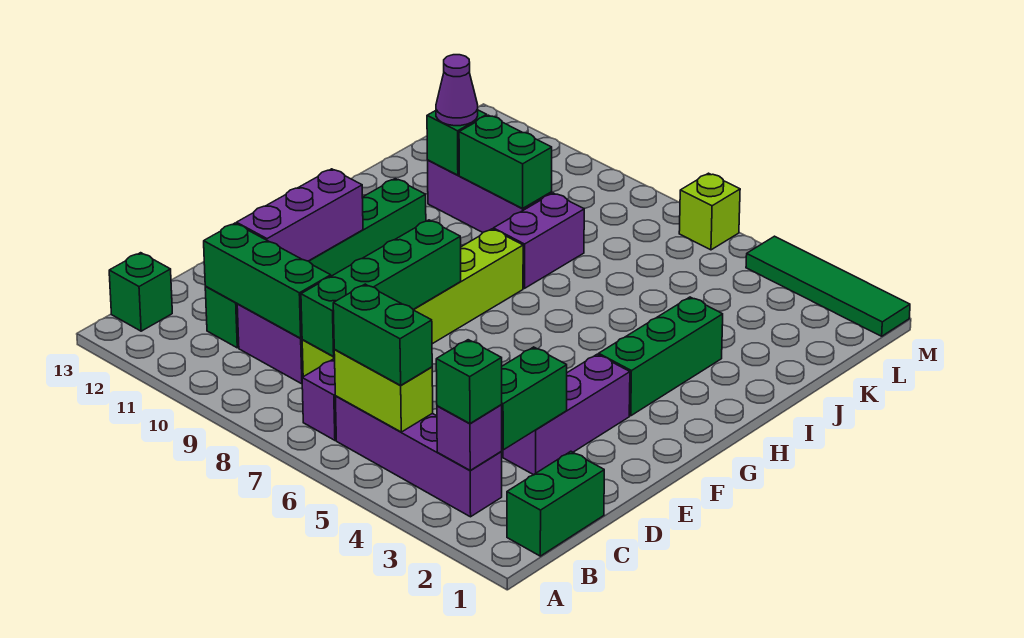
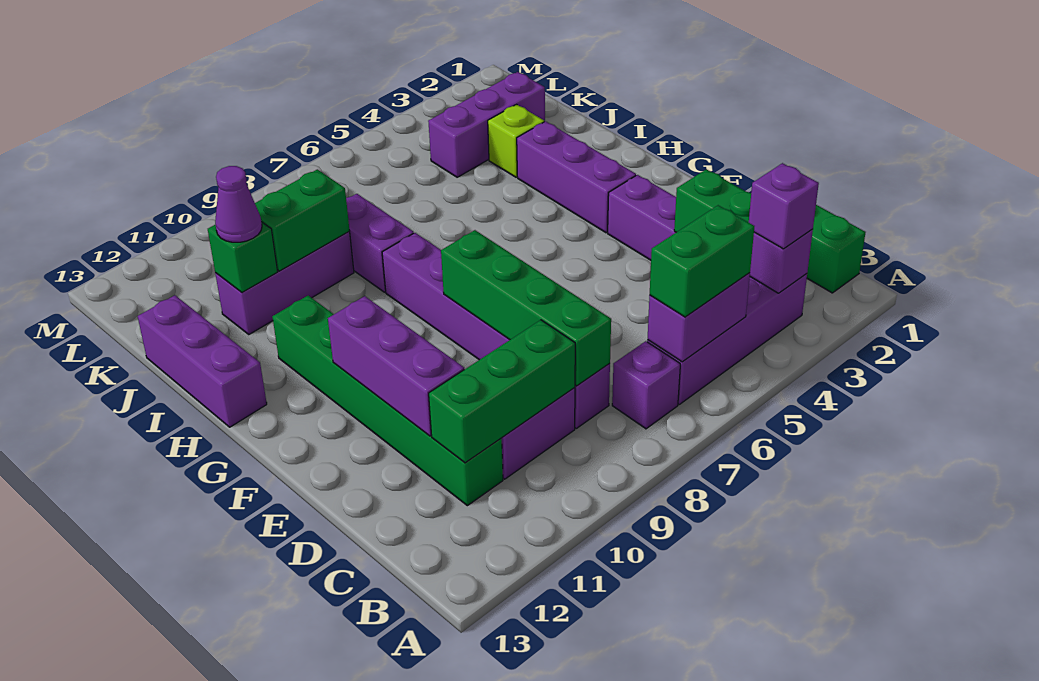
green brick B3 level 3 -> purple brick B3 level 3
lime brick B5:B6 level 2 -> purple brick B5:B6 level 2
green brick B13 level 1 -> none
lime brick C8:H8 level 1 -> purple brick C8:H8 level 1
green brick G3:I3 level 1 -> purple brick G3:I3 level 1
none -> purple brick H13:J13 level 1
none -> purple brick K2:K4 level 1
green tile M1:M4 level 1 -> none
lime brick M6 level 1 -> lime brick J3 level 1

